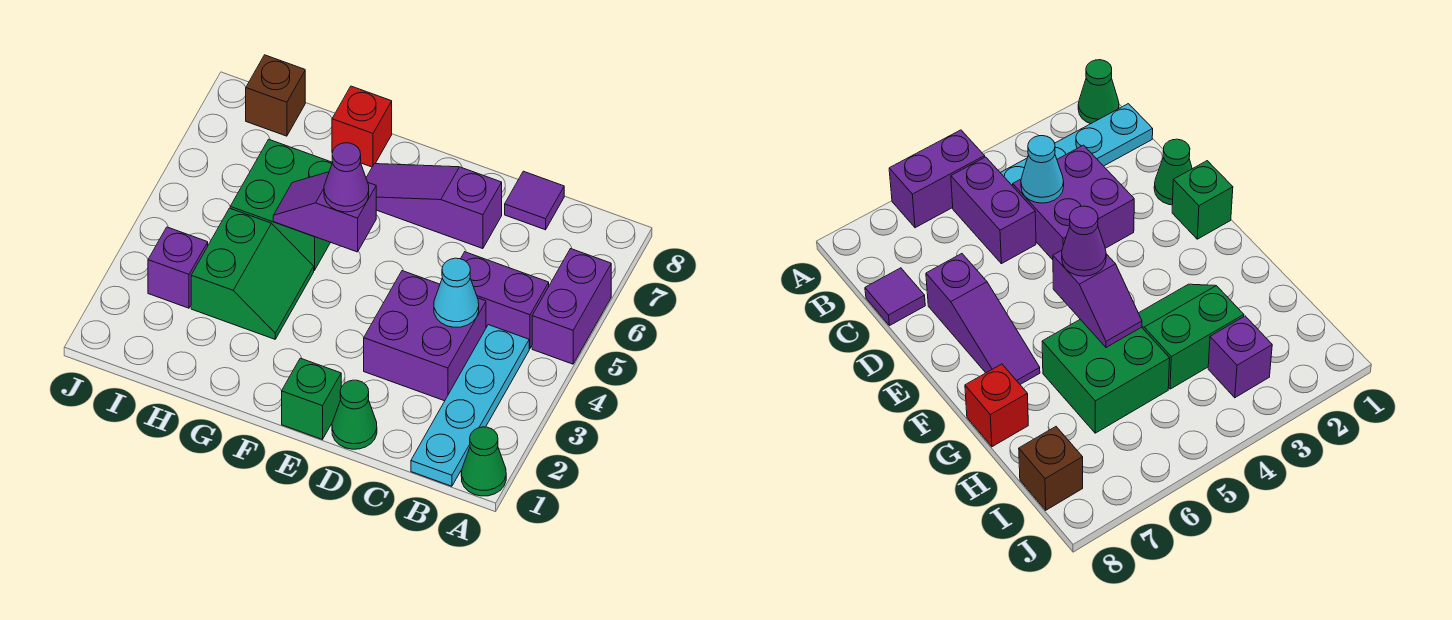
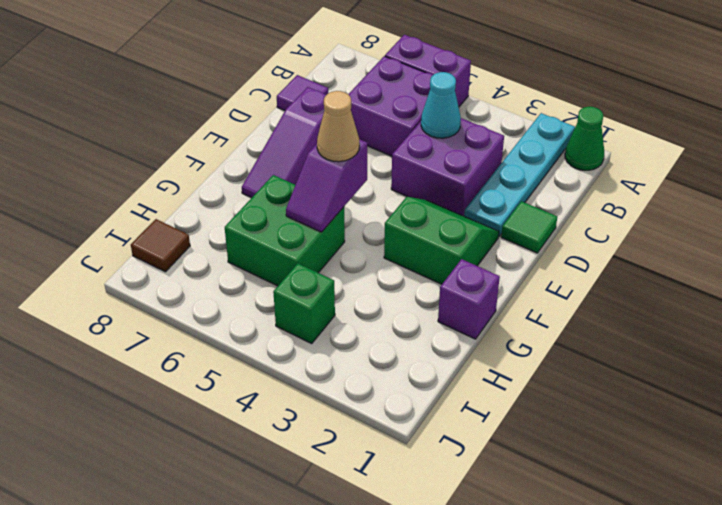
cyan plate B1:B4 level 1 -> cyan plate A2:D2 level 1
purple brick B5:C5 level 1 -> purple brick B5:C6 level 1
green cone D1 level 1 -> green tile D1 level 1
green brick E1 level 1 -> green brick I4 level 1
purple cone F5 level 3 -> tan cone F5 level 3
green slope G3:H4 level 1 top H -> green slope E2:F3 level 1 top F
red brick G8 level 1 -> none
purple brick I3 level 1 -> purple brick G1 level 1
brown brick I8 level 1 -> brown tile I8 level 1

